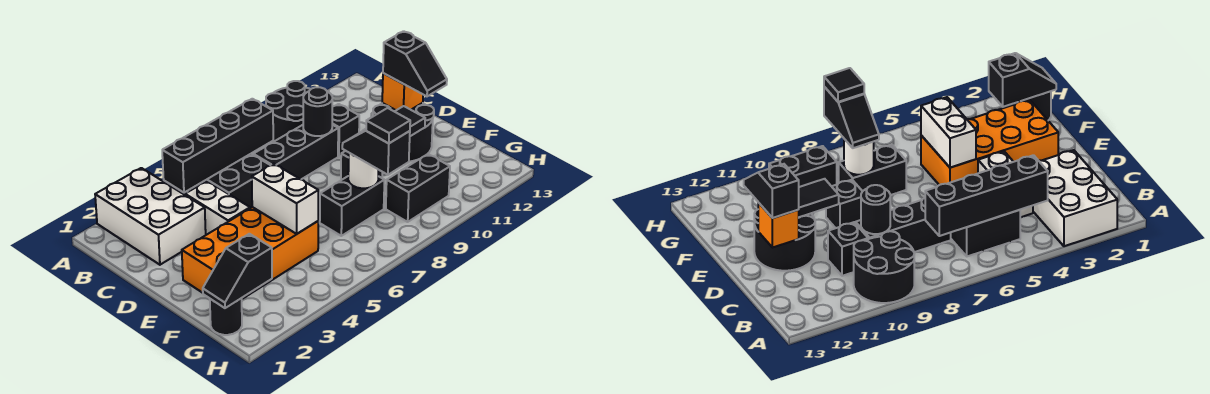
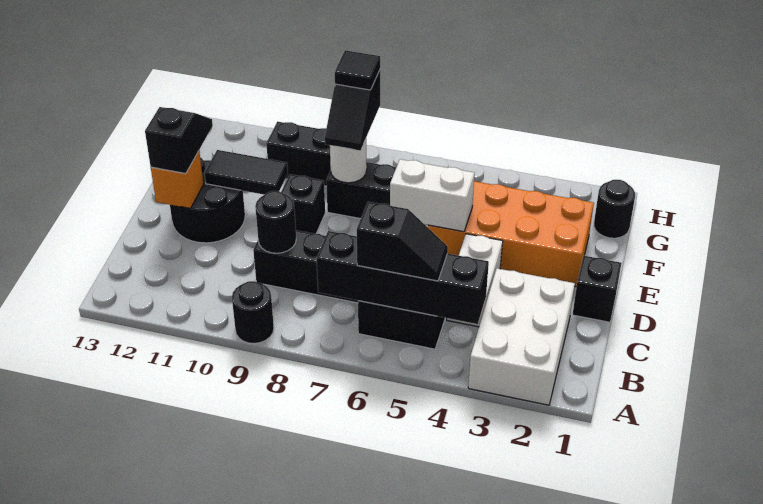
black round brick A9:B10 level 1 -> black round brick A9 level 1
black brick C10 level 1 -> black brick D1 level 1
white brick E5:F5 level 2 -> white brick E5:E6 level 2
black slope G1:G2 level 2 top 2 -> black slope B5:B6 level 3 top 6

